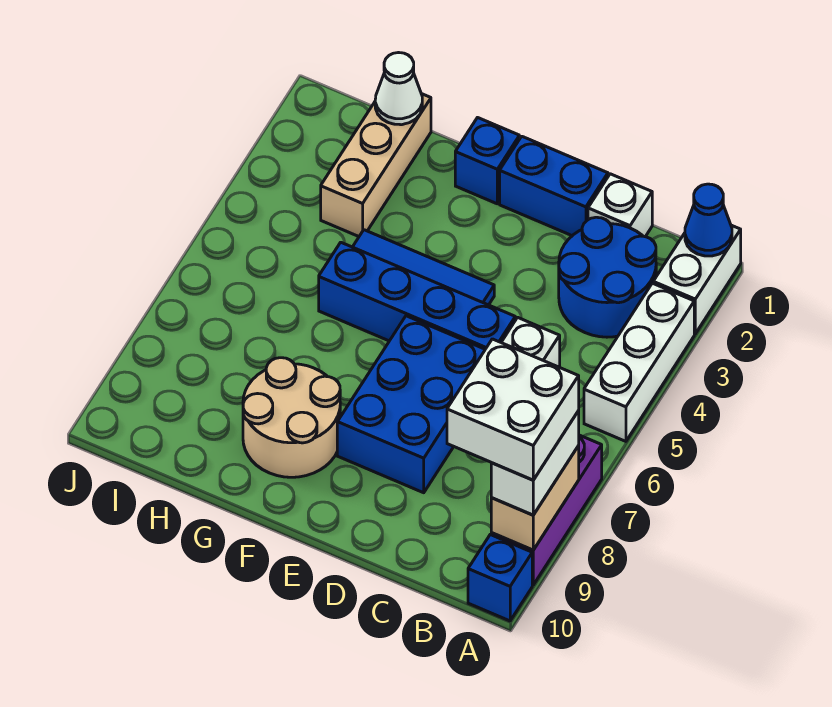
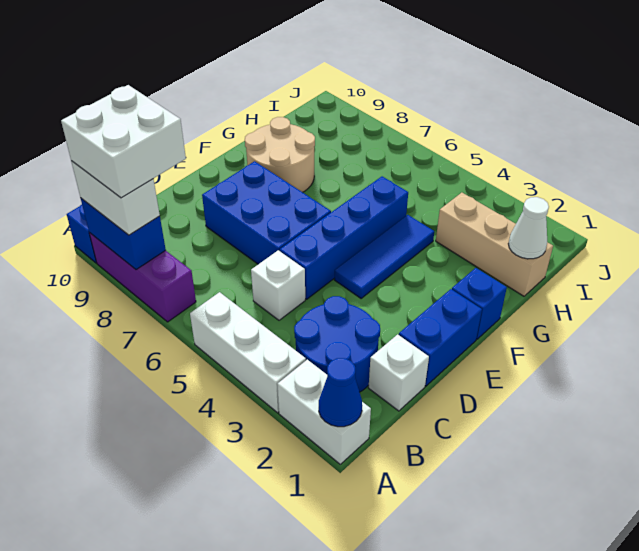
tan brick A8:A9 level 2 -> blue brick A8:A9 level 2

